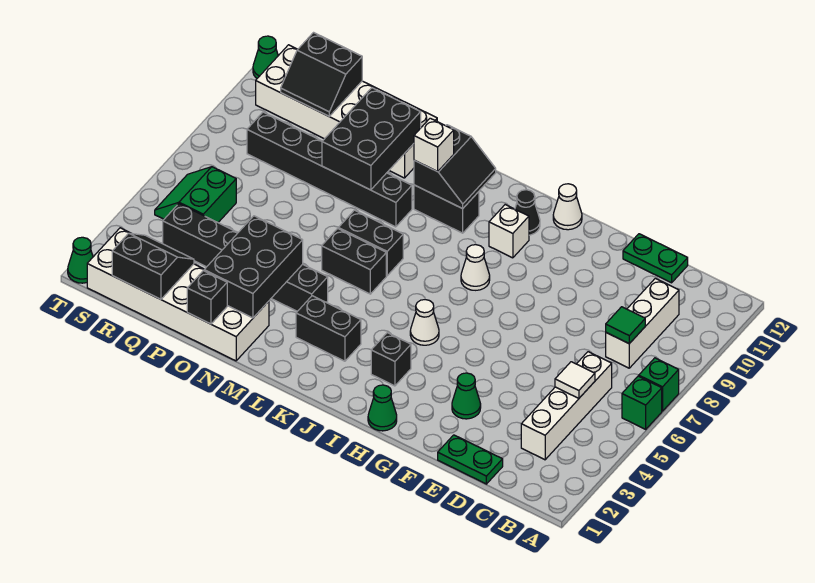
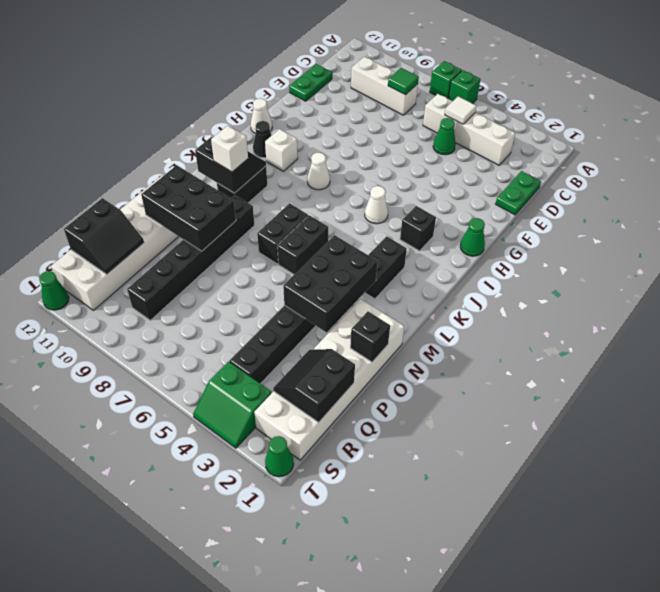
green cone F3 level 1 -> green cone D5 level 1
black brick N2:O4 level 2 -> black brick M3:O4 level 2
green slope R5:S6 level 1 top R -> green slope S3:T4 level 1 top S

